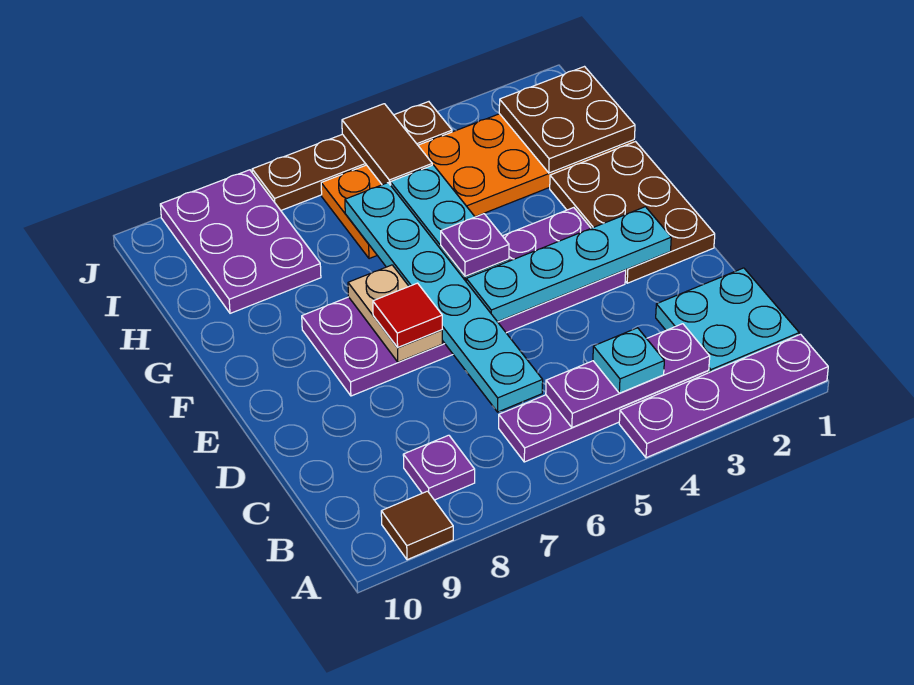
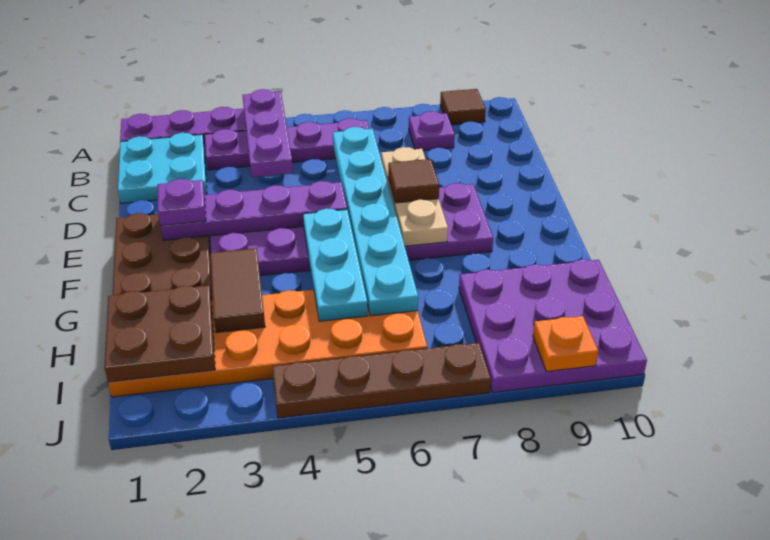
purple plate B3:B5 level 2 -> purple plate A4:C4 level 2
cyan plate B4 level 3 -> none
cyan plate E2:E5 level 2 -> purple plate E2:E5 level 2
tan plate E7:F7 level 2 -> tan plate D7:F7 level 2
red tile E7 level 3 -> brown tile E7 level 3
purple plate F5 level 3 -> purple plate E2 level 3
purple plate H8:J9 level 1 -> purple plate H8:J10 level 1
brown tile I5:J5 level 2 -> brown tile G3:H3 level 2
none -> orange plate J9 level 2

